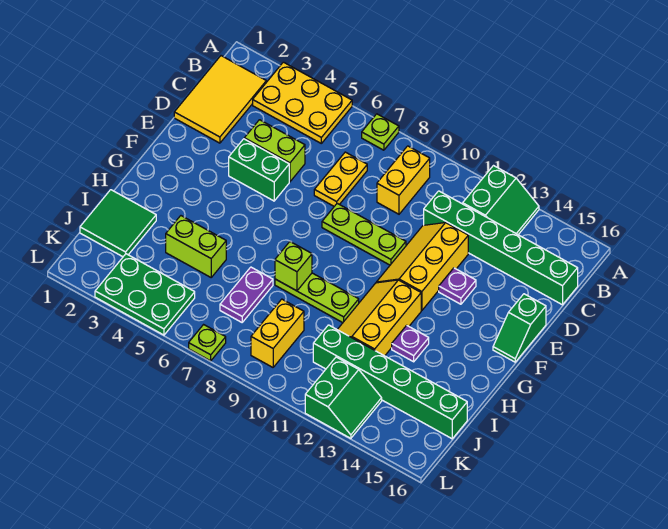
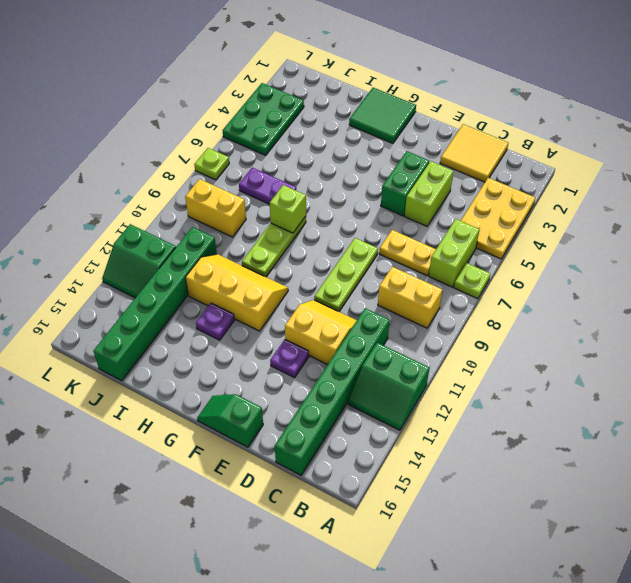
yellow tile B1:D2 level 1 -> yellow tile C1:D2 level 1
yellow slope D11:F12 level 1 top 12 -> yellow slope D11:E12 level 1 top 12
green tile I1:J2 level 1 -> green tile G1:H2 level 1
lime brick I4:I5 level 1 -> lime brick B6:B7 level 1

